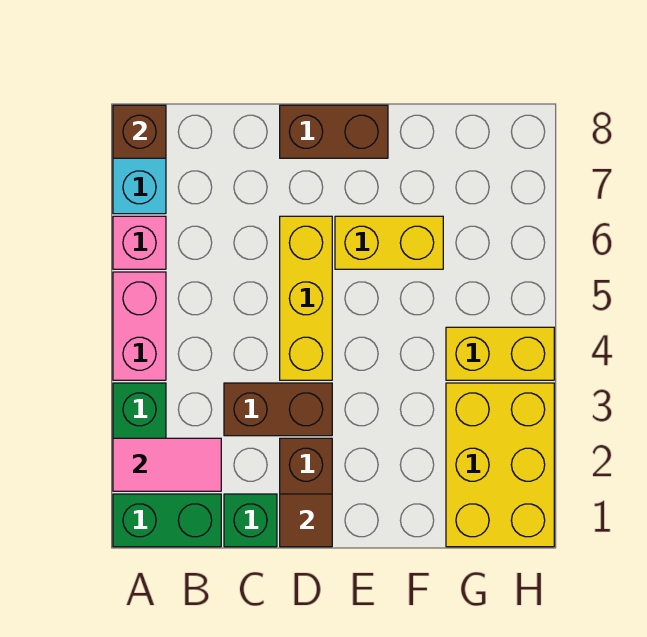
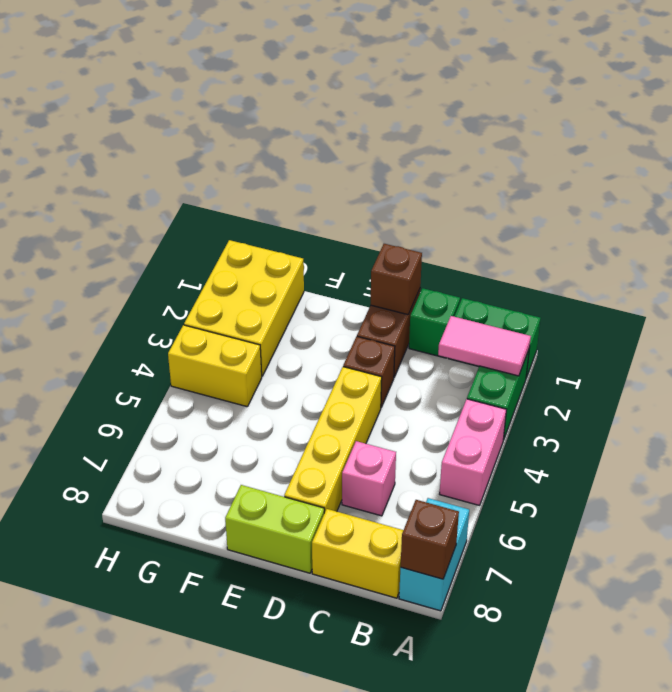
pink brick A6 level 1 -> pink brick C6 level 1
brown brick C3:D3 level 1 -> brown brick D3 level 1
brown tile D1 level 2 -> brown brick D1 level 2
yellow brick D4:D6 level 1 -> yellow brick D4:D7 level 1
brown brick D8:E8 level 1 -> lime brick D8:E8 level 1
yellow brick E6:F6 level 1 -> yellow brick B8:C8 level 1

